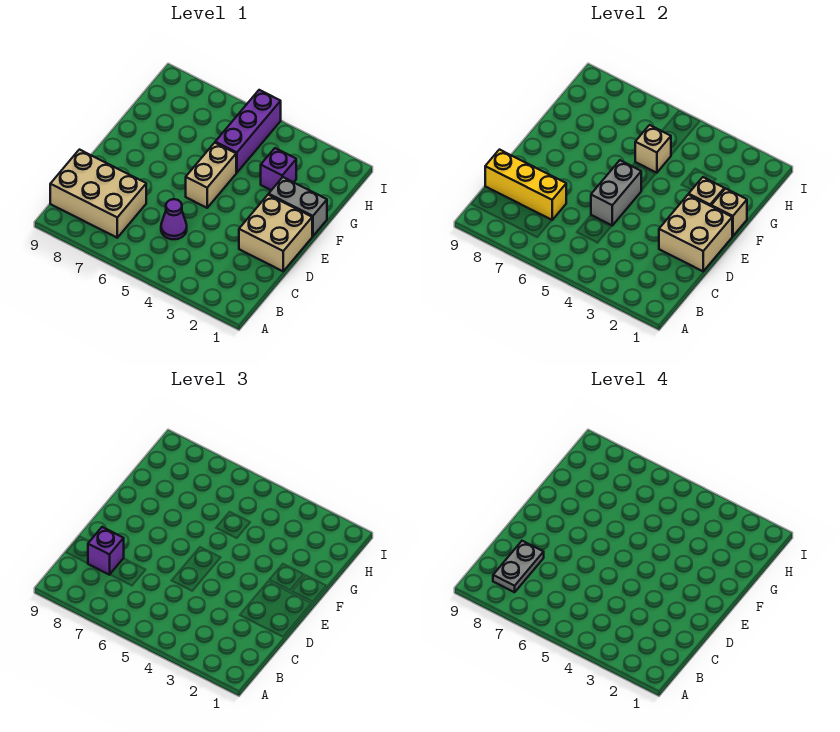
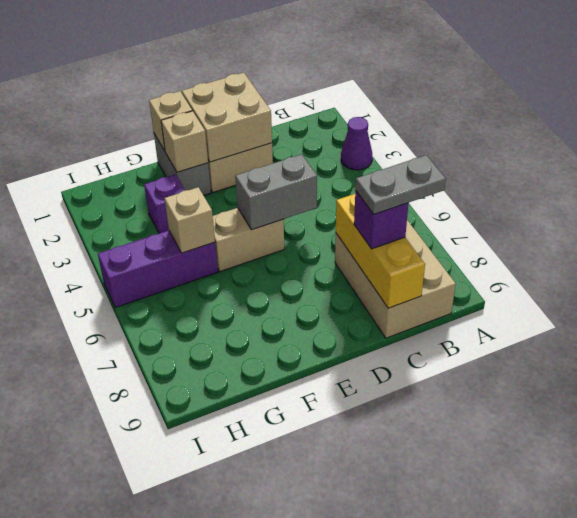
purple cone C5 level 1 -> purple cone A3 level 1

